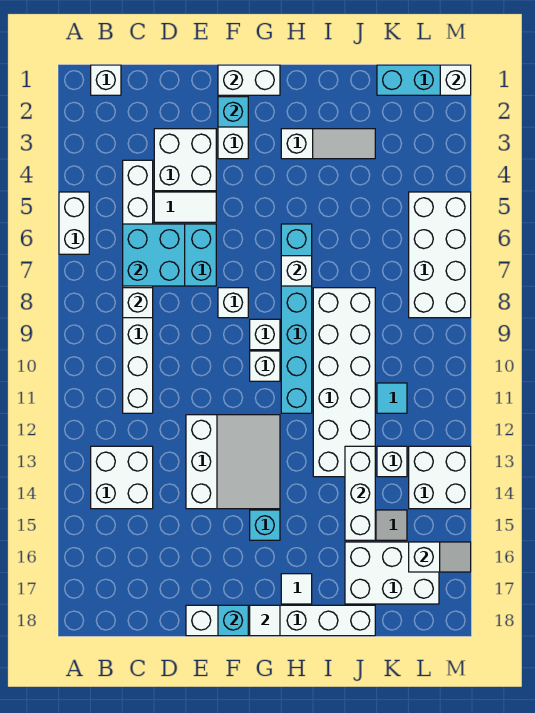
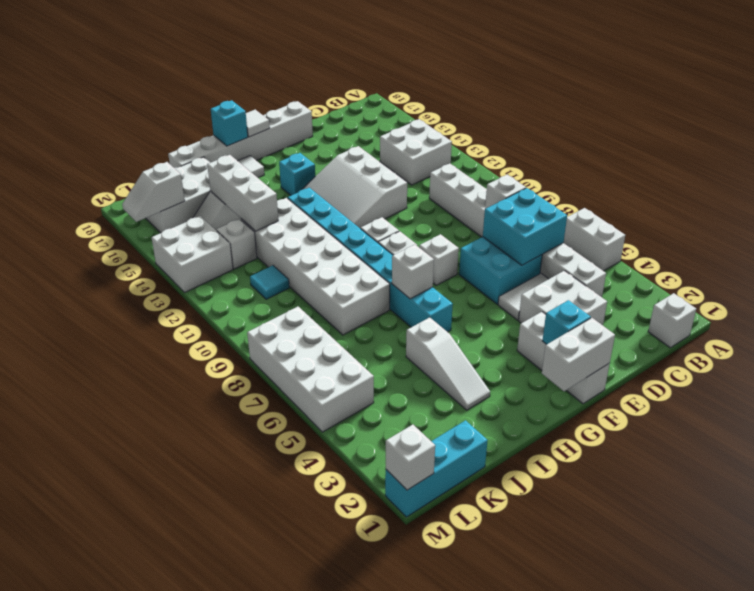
cyan brick F18 level 2 -> cyan brick H18 level 2
white slope H3:J3 level 1 top H -> white slope I3:I5 level 1 top 5
cyan brick H6:H11 level 1 -> cyan brick H6:H13 level 1

